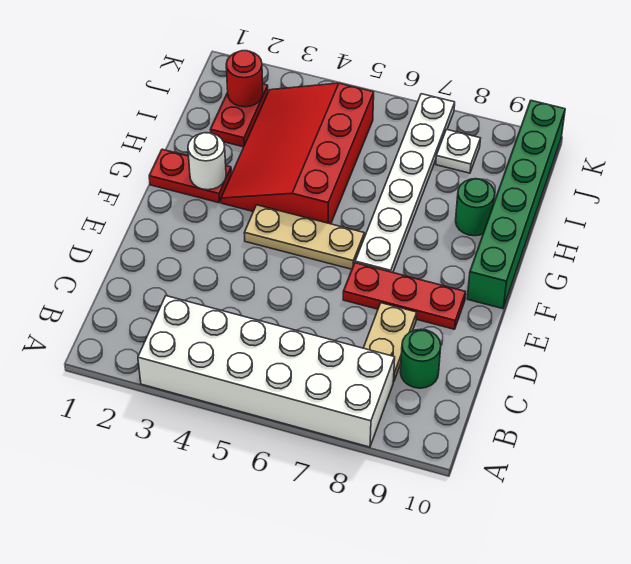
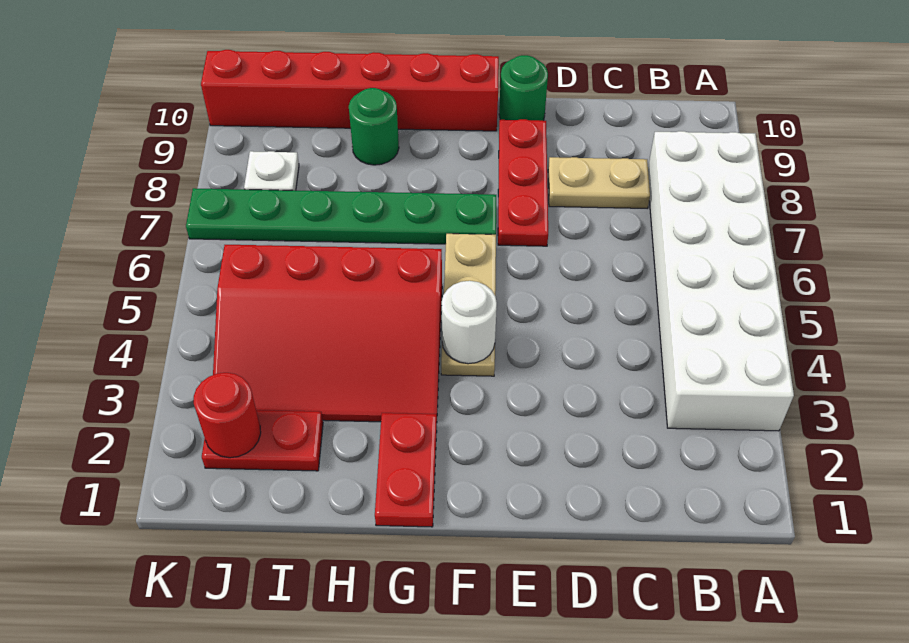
green round brick C9 level 1 -> green round brick E10 level 1
white plate F7:K7 level 1 -> green plate F7:K7 level 1
green brick F10:K10 level 1 -> red brick F10:K10 level 1
white round brick G2 level 2 -> white round brick F4 level 2

